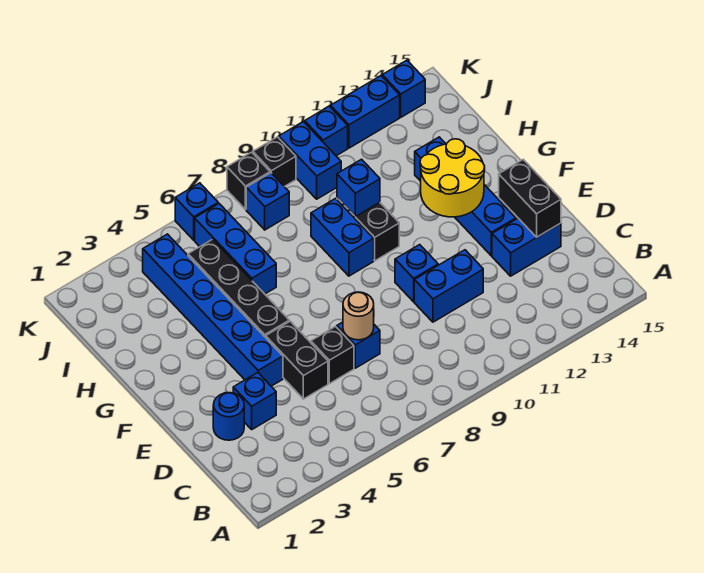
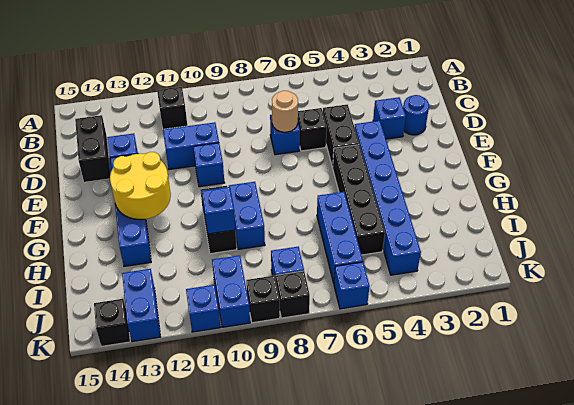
none -> black brick B11 level 1
blue brick K12:K13 level 1 -> blue brick J13:K13 level 1
blue brick K14 level 1 -> black brick K14 level 1

